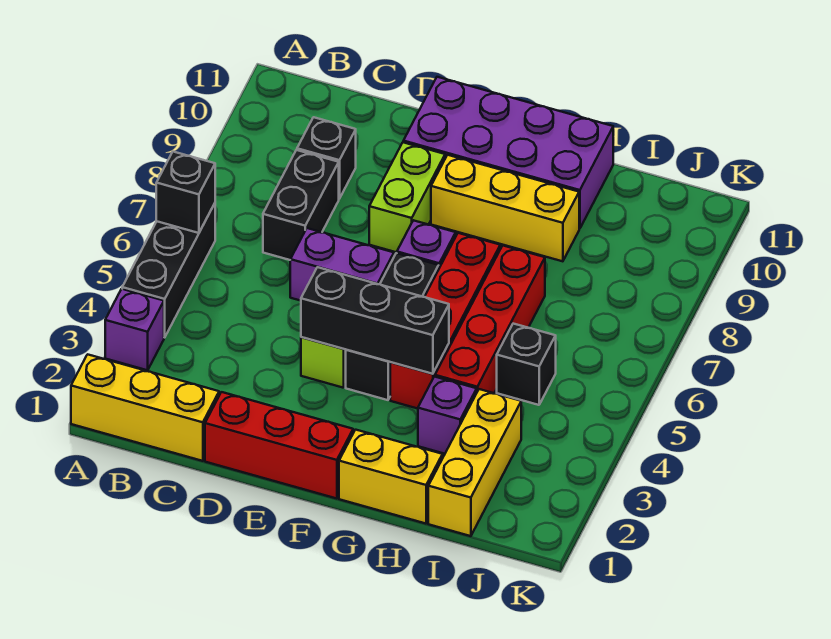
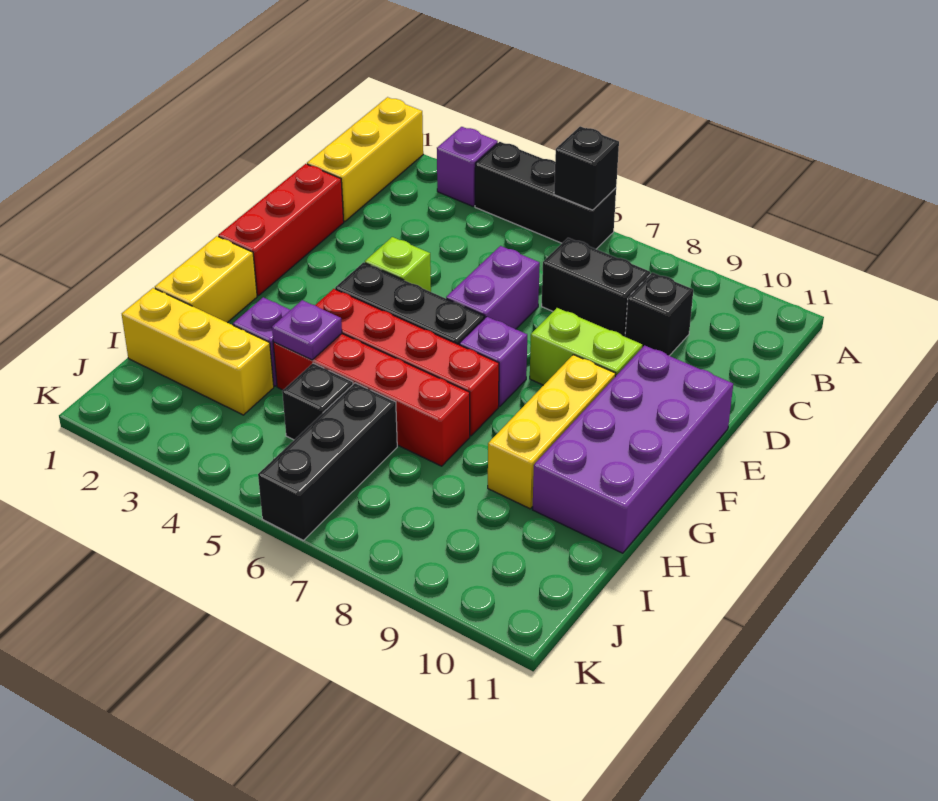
black brick E4:G4 level 2 -> black brick I6:K6 level 1
none -> purple plate H4 level 2

